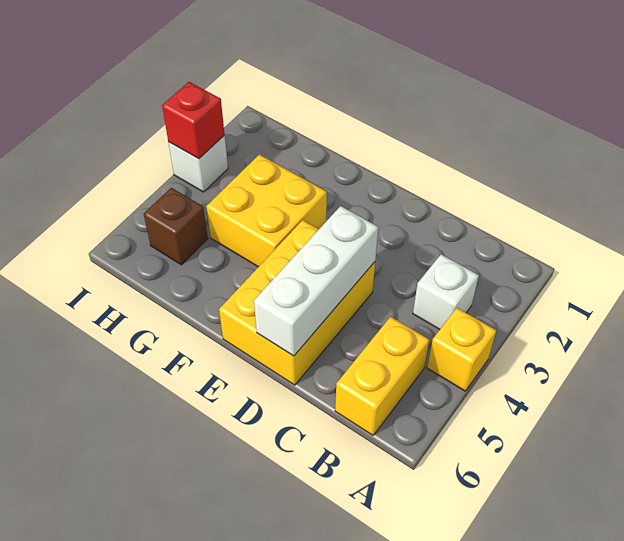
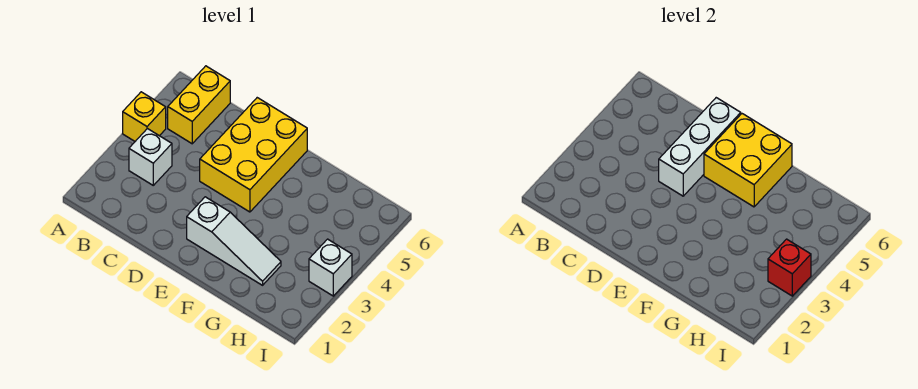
none -> white slope E2:G2 level 1 top E
yellow brick F3:G4 level 1 -> yellow brick E5:F6 level 2
brown brick H5 level 1 -> none

